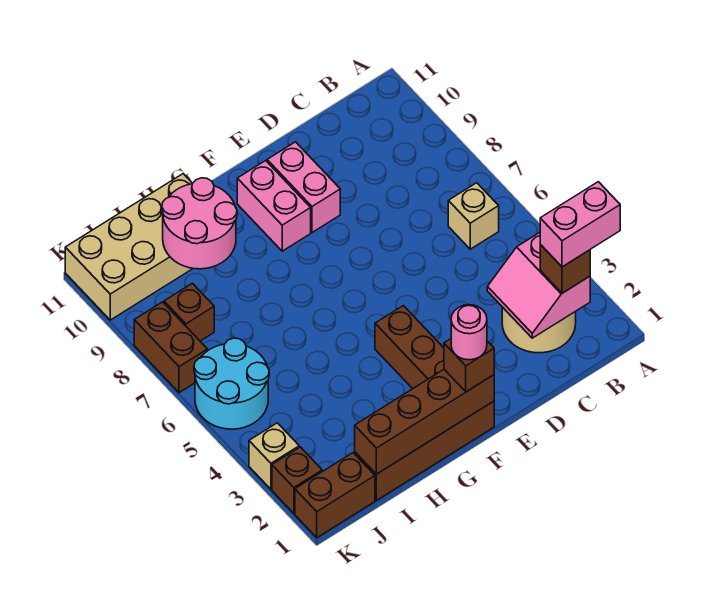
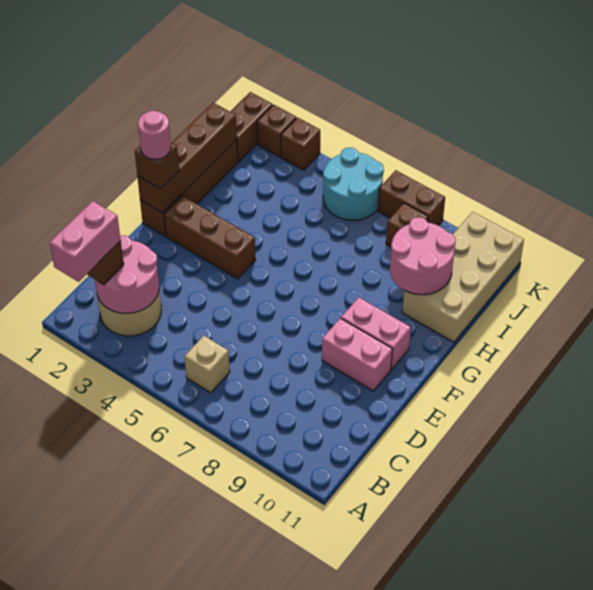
pink slope B2:C3 level 2 top B -> pink round brick B2:C3 level 2
tan brick K3 level 1 -> brown brick K3 level 1

